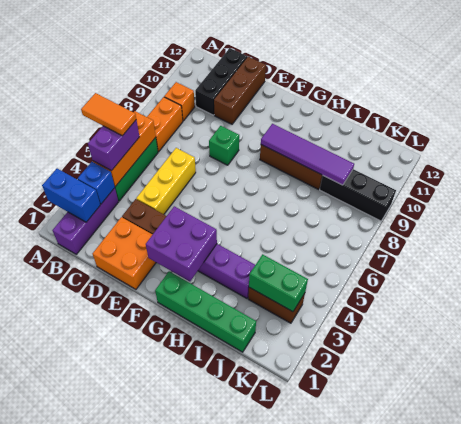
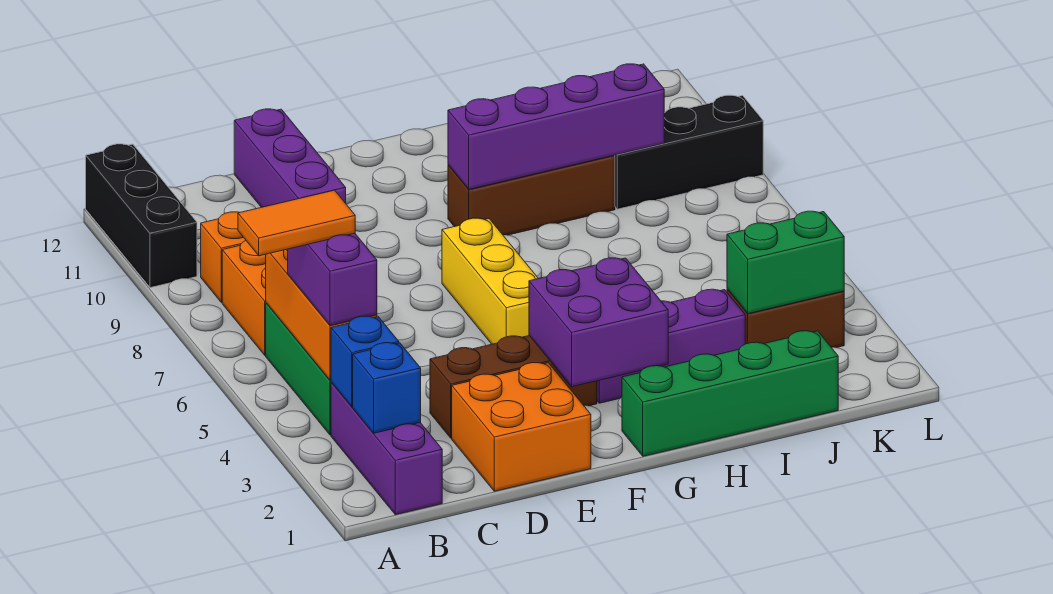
blue brick A2:B2 level 2 -> blue brick B2 level 2
black brick C10:C12 level 1 -> black brick A10:A12 level 1
yellow brick D4:D6 level 1 -> yellow brick F5:F7 level 1
brown brick D10:D12 level 1 -> purple brick D10:D12 level 1
green brick E8 level 1 -> none
purple tile G9:J9 level 2 -> purple brick G9:J9 level 2

